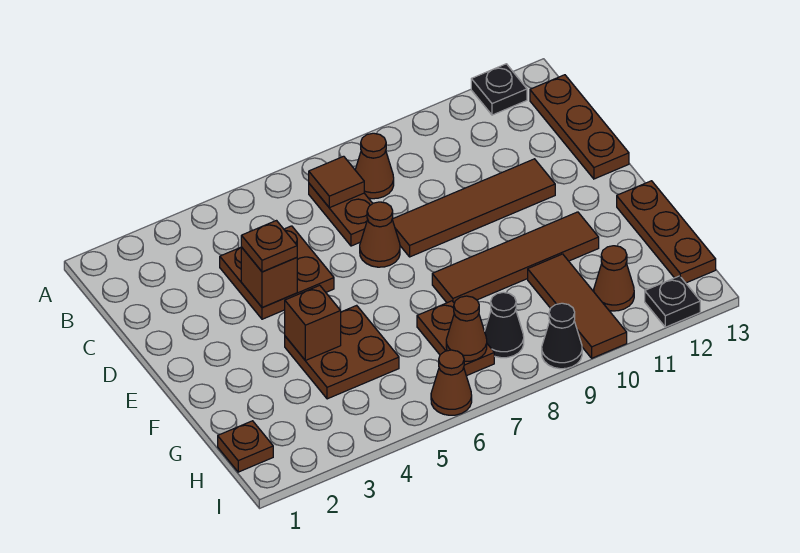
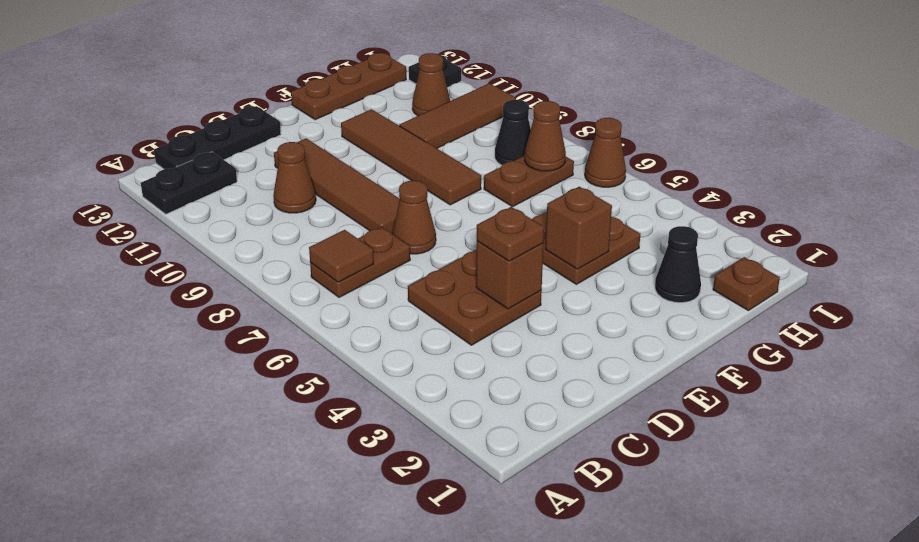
black plate A12 level 1 -> black plate A12:B12 level 1
brown cone B8 level 1 -> brown cone C10 level 1
brown plate B13:D13 level 1 -> black plate B13:D13 level 1
black cone I9 level 1 -> black cone G2 level 1

